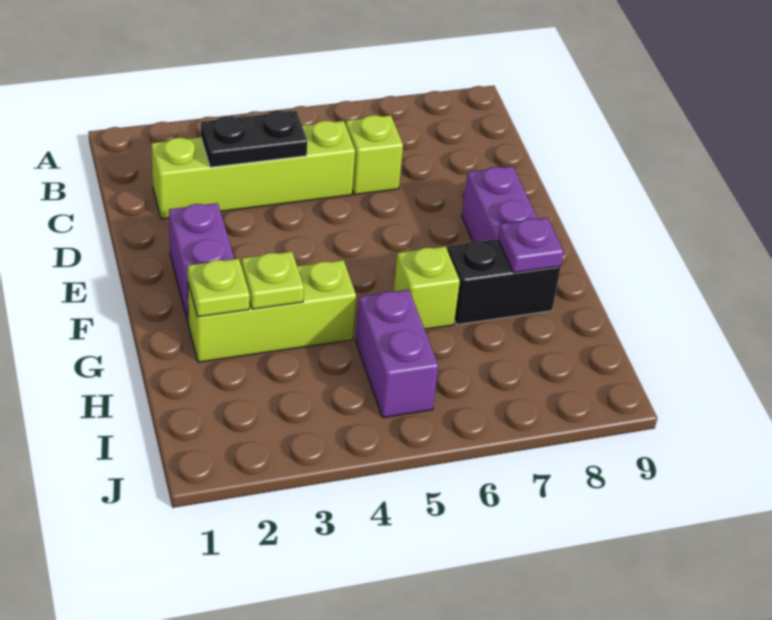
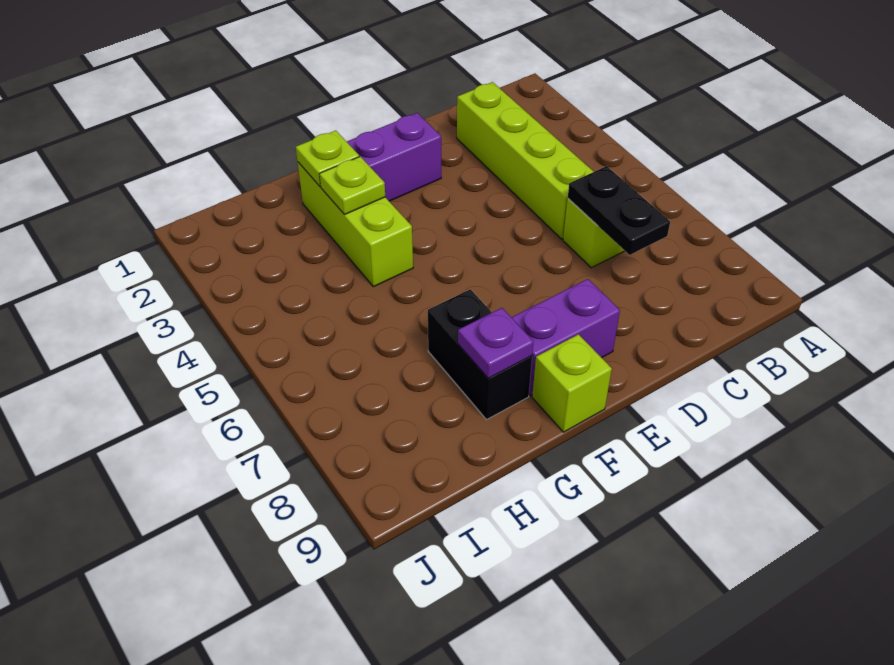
black plate C3:C4 level 2 -> black plate C6:C7 level 2
lime brick G6 level 1 -> lime brick F9 level 1
purple brick H5:I5 level 1 -> none

